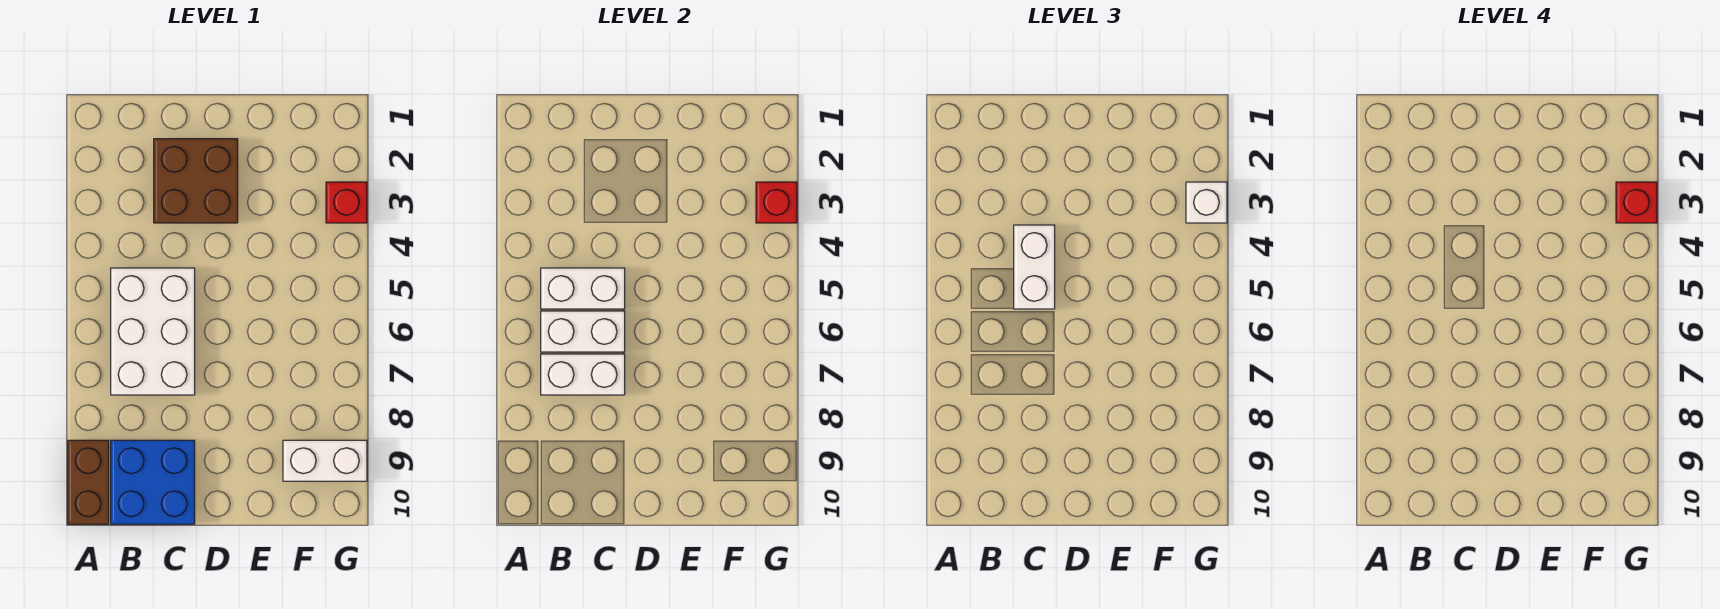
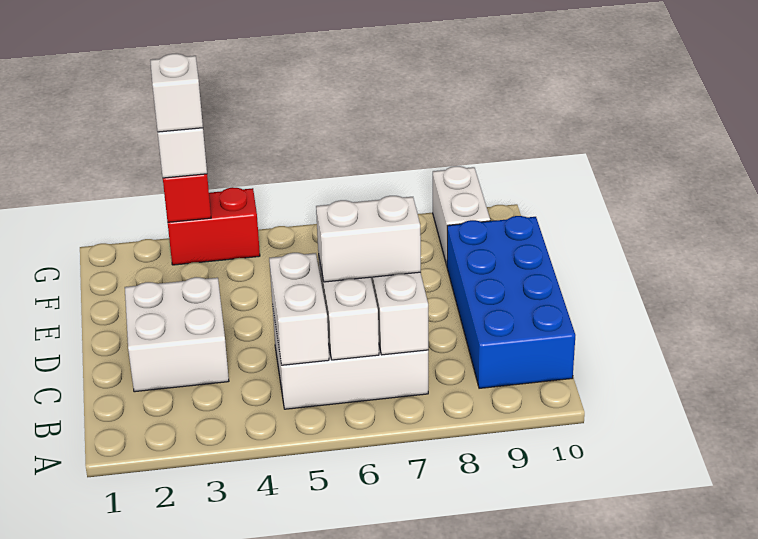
brown brick A9:A10 level 1 -> none
blue brick B9:C10 level 1 -> blue brick B9:E10 level 1
brown brick C2:D3 level 1 -> white brick C2:D3 level 1
white brick C4:C5 level 3 -> white brick C6:C7 level 3
red brick G3 level 1 -> red brick G3:G4 level 1
red brick G3 level 4 -> white brick G3 level 4

